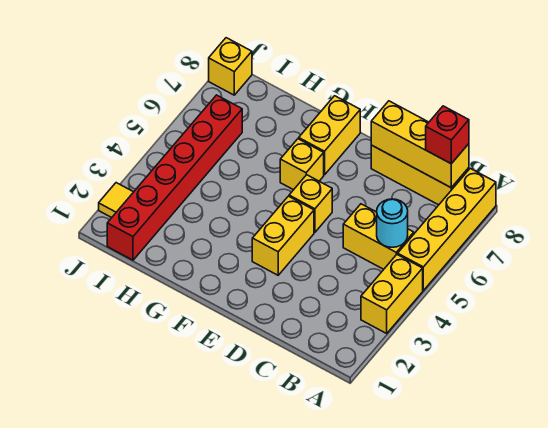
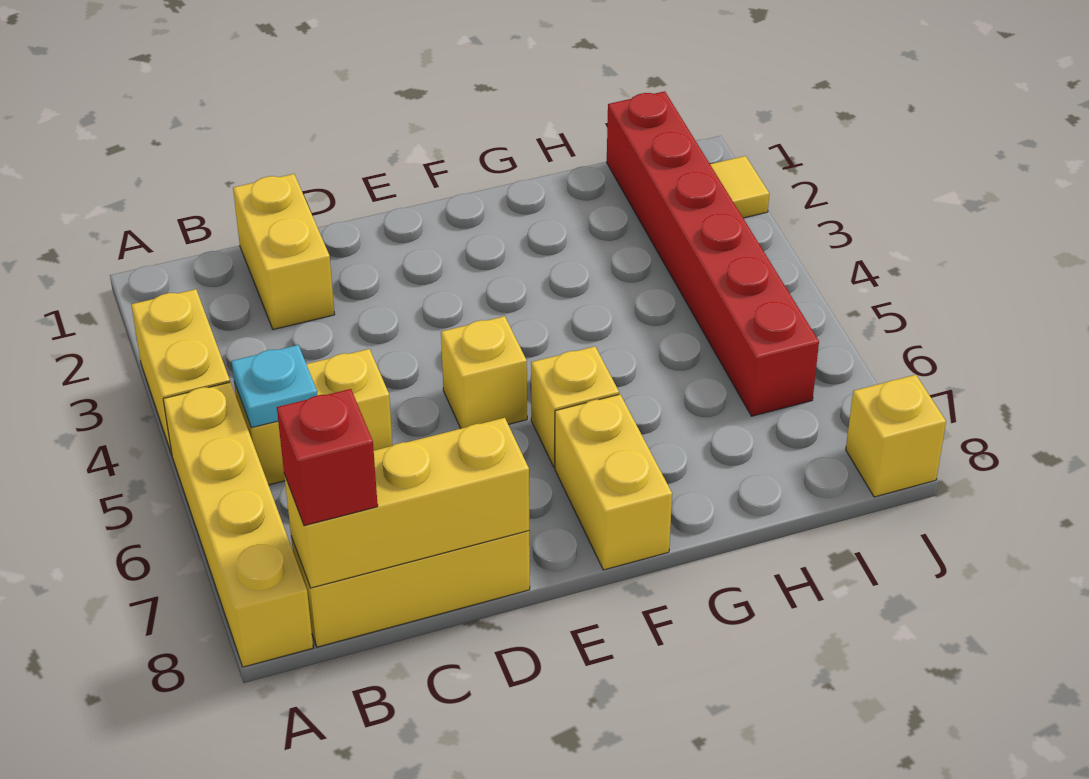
cyan round brick B5 level 2 -> cyan plate B5 level 2
yellow brick E3:E4 level 1 -> yellow brick C1:C2 level 1

